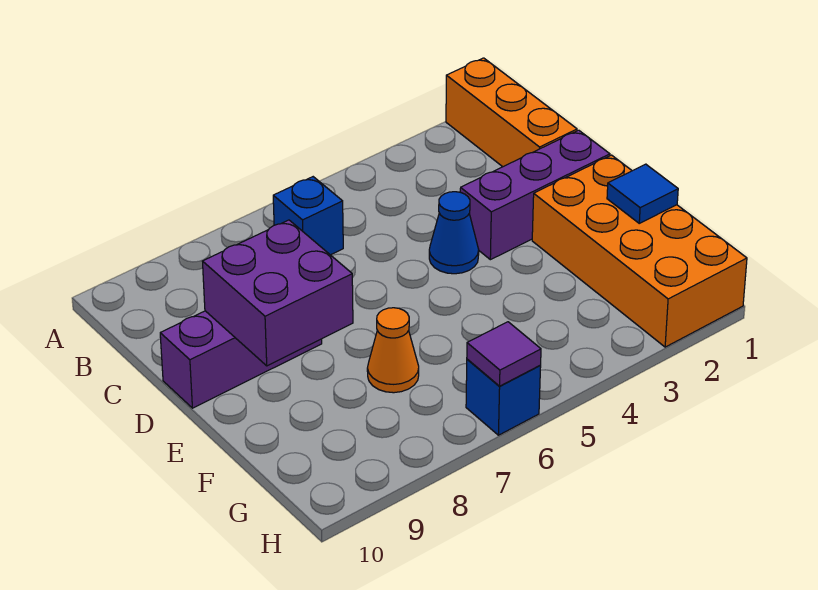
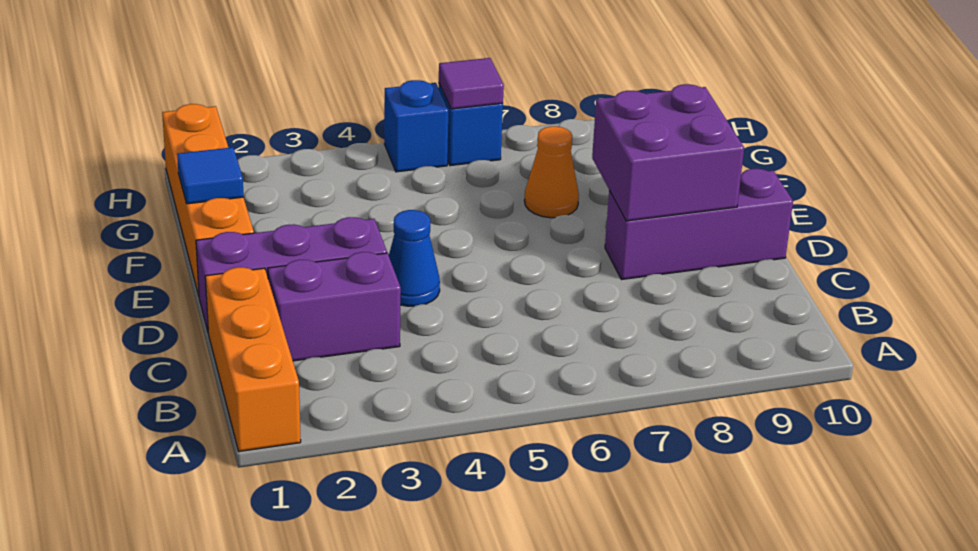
blue brick B6 level 1 -> blue brick H5 level 1
none -> purple brick C2:C3 level 1
orange brick E1:H2 level 1 -> orange brick E1:H1 level 1

